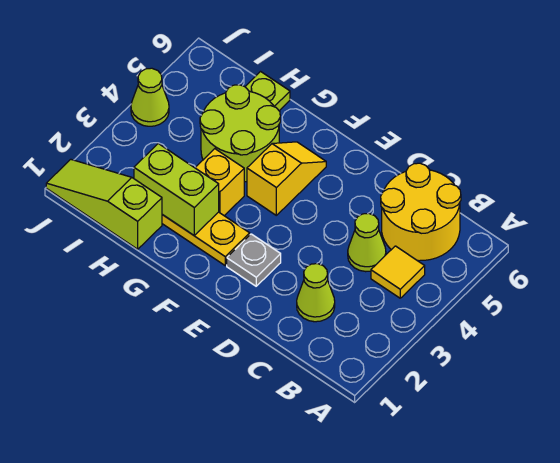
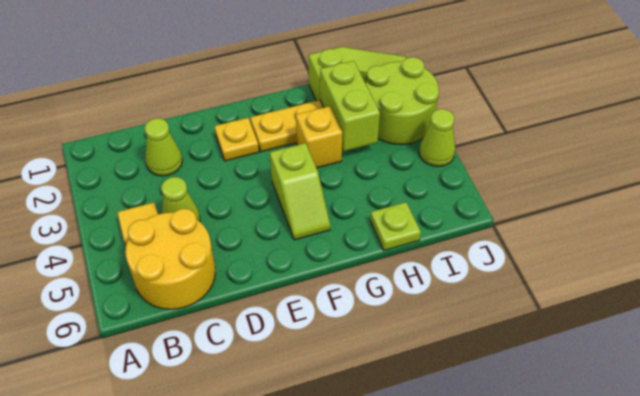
grey plate E2 level 1 -> yellow plate E2 level 1
yellow slope F4:F5 level 1 top 4 -> lime slope F4:F5 level 1 top 4
lime brick G2:H2 level 2 -> lime brick H2:H3 level 2
lime round brick G4:H5 level 1 -> lime round brick I2:J3 level 1

